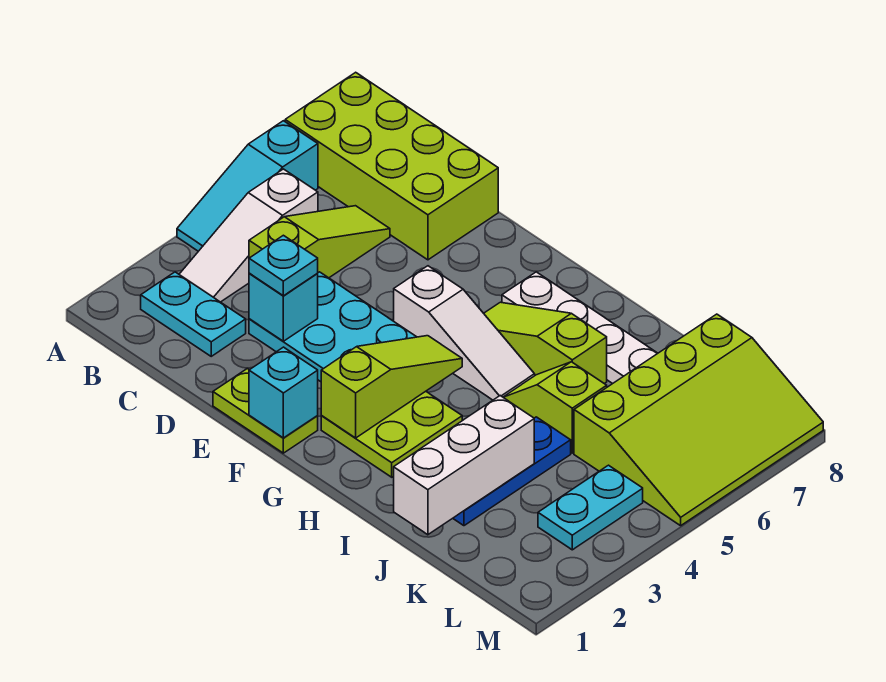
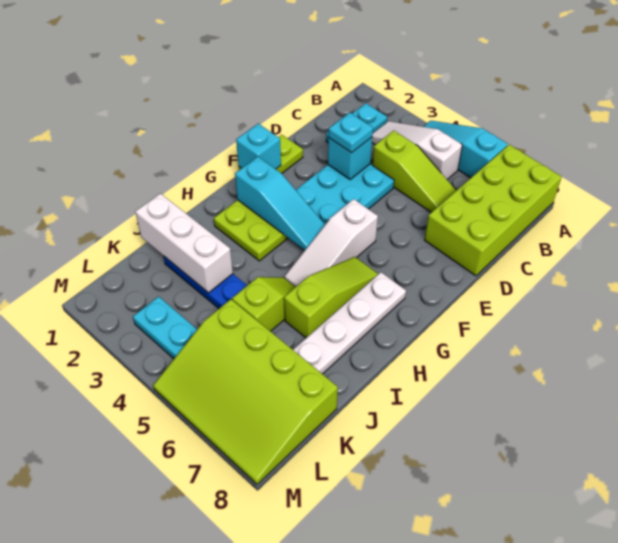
lime slope G2:G4 level 2 top 2 -> cyan slope G2:G4 level 2 top 2

